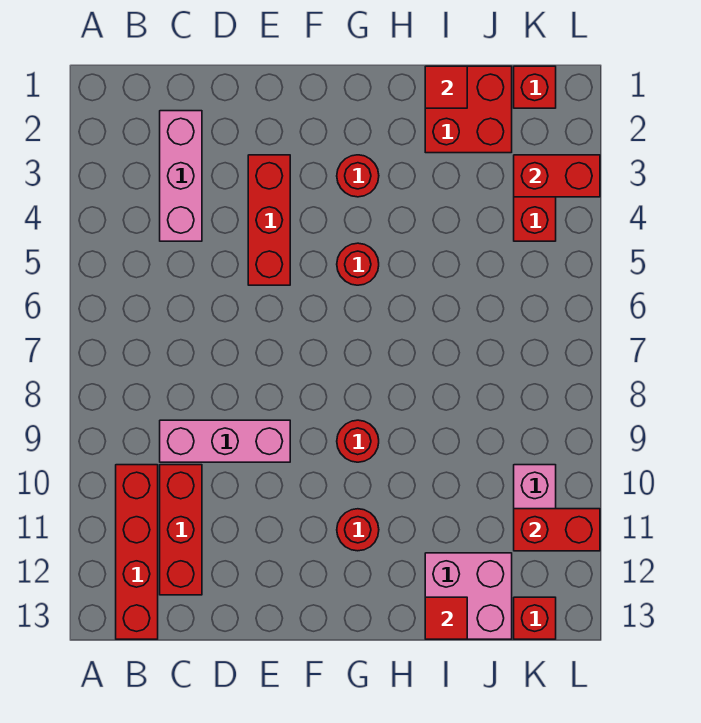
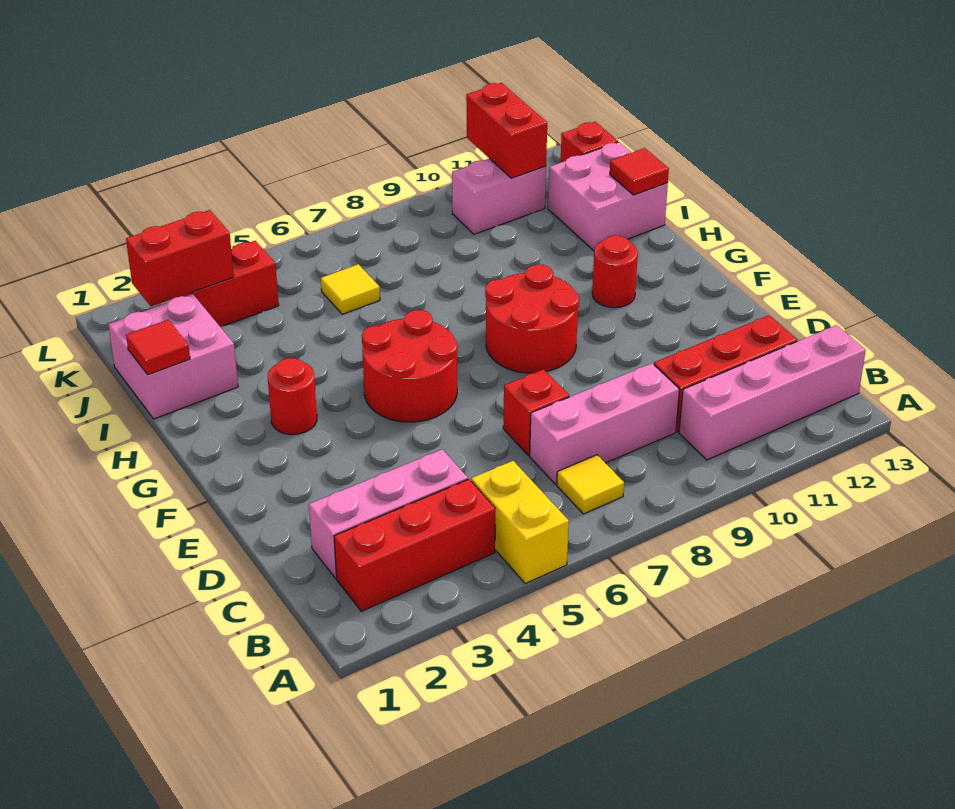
none -> yellow brick A5:B5 level 1
none -> yellow tile B7 level 1
red brick B10:B13 level 1 -> pink brick B10:B13 level 1
pink brick C9:E9 level 1 -> pink brick C7:C9 level 1
red brick E3:E5 level 1 -> red brick B2:B4 level 1
red round brick G5 level 1 -> red round brick F5:G6 level 1
red round brick G9 level 1 -> red round brick F8:G9 level 1
red brick I1:J2 level 1 -> pink brick I1:J2 level 1
none -> yellow tile J6 level 1
red brick K1 level 1 -> red brick D7 level 1
red brick K3:L3 level 2 -> red brick K2:K3 level 2

